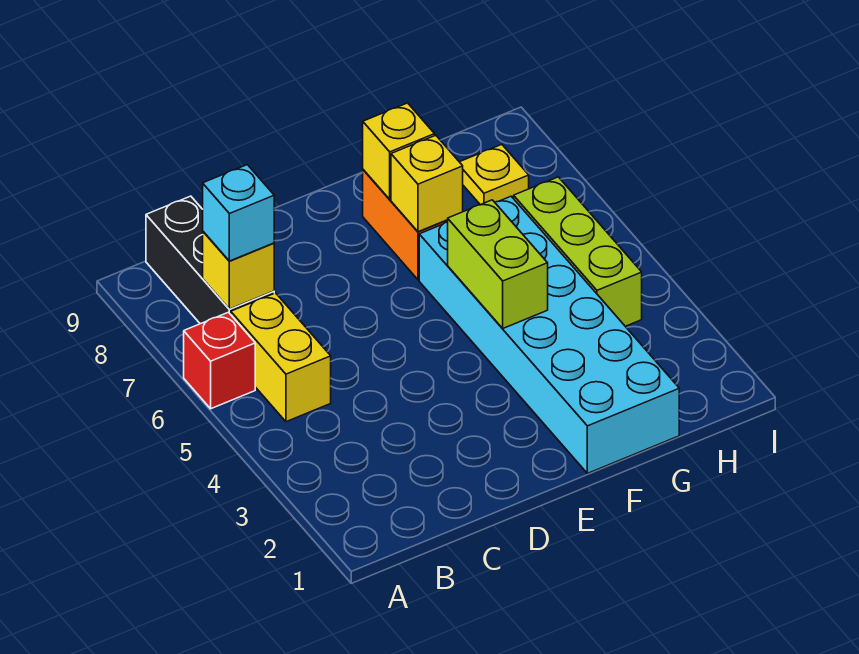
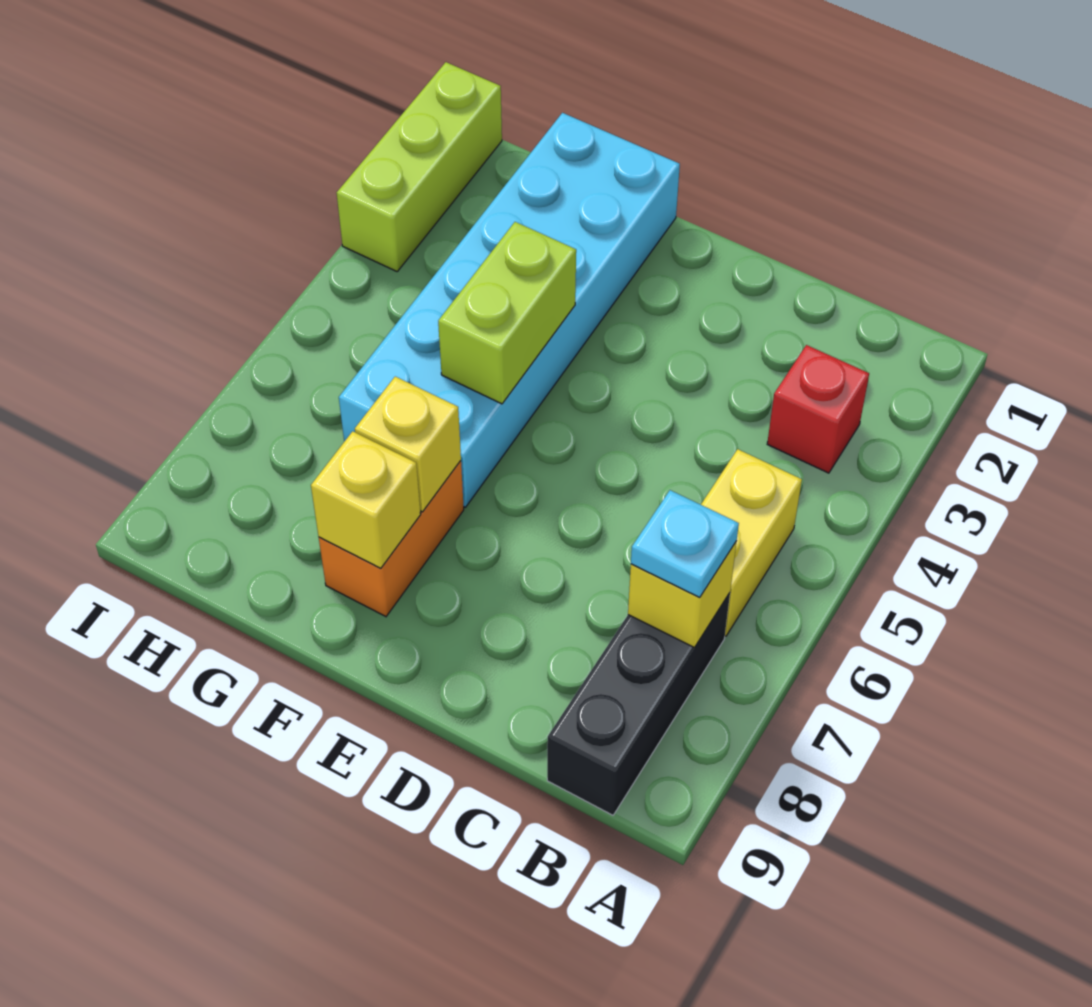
red brick A6 level 1 -> red brick B3 level 1
cyan brick B7 level 3 -> cyan plate B7 level 3
lime brick H4:H6 level 1 -> lime brick I1:I3 level 1
yellow plate H8 level 1 -> none

